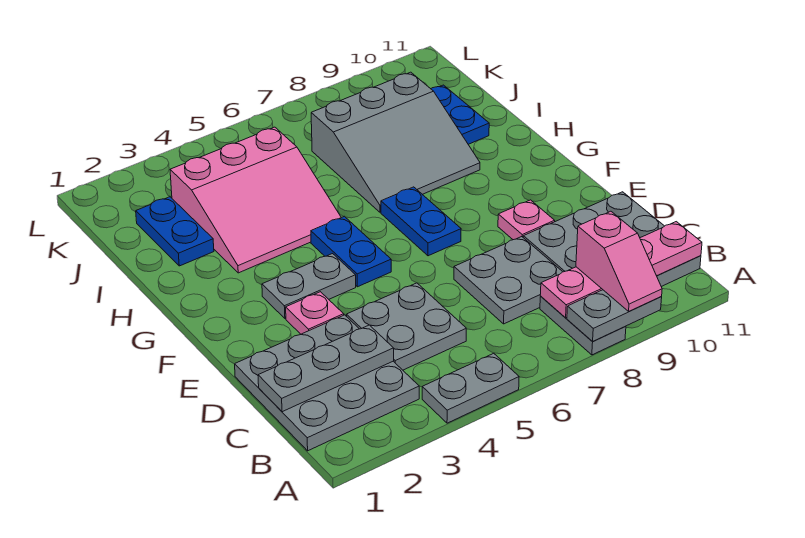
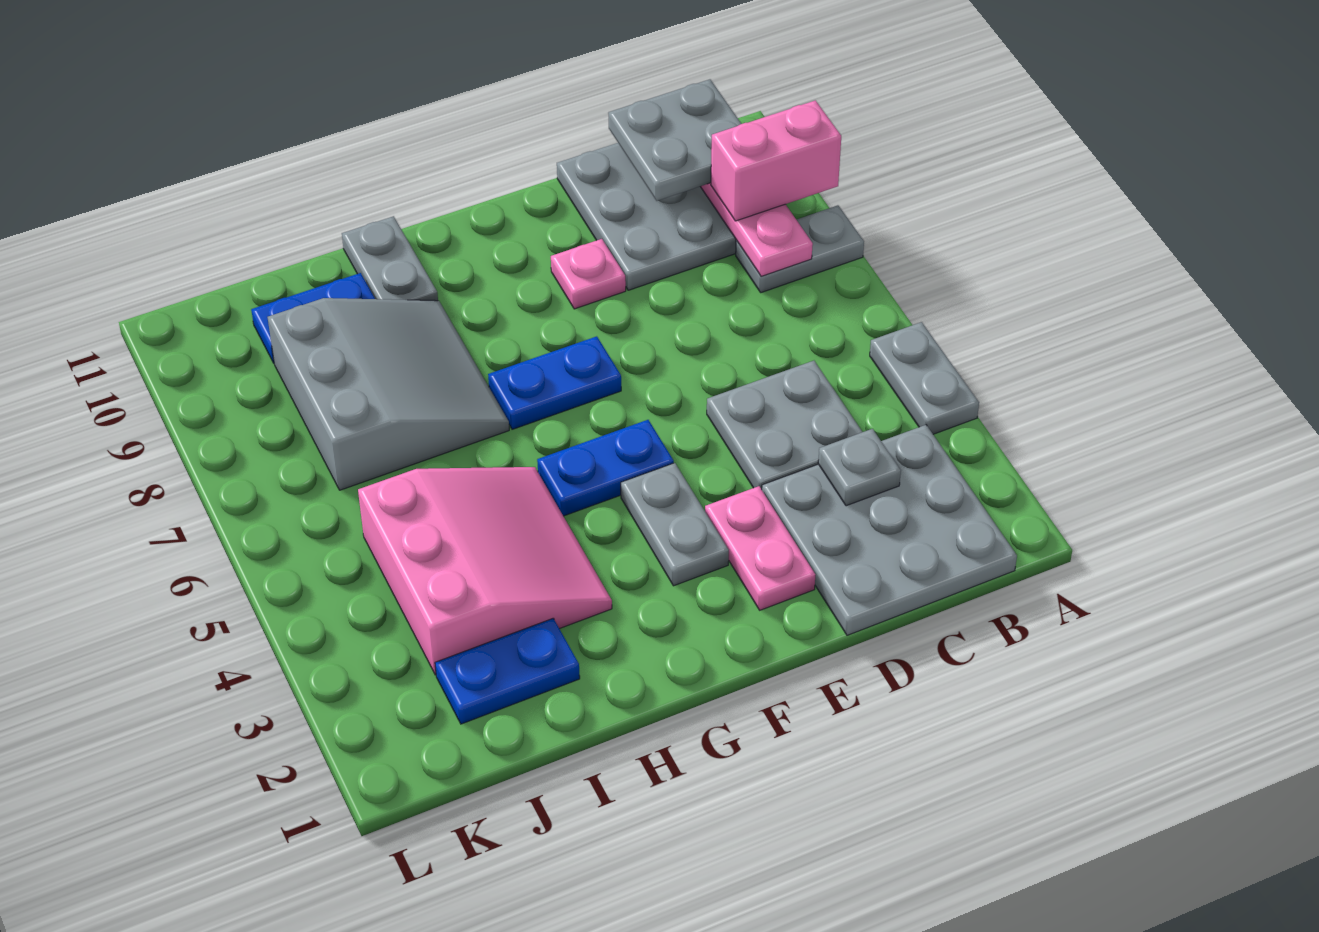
grey plate A8:A9 level 2 -> grey plate H10:H11 level 1
pink slope A9:B9 level 3 top B -> pink brick A9:B9 level 3
grey plate C1:C3 level 2 -> grey plate C3 level 2
grey plate C7:D8 level 1 -> grey plate B10:C11 level 3
pink plate E3 level 1 -> pink plate E2:E3 level 1

